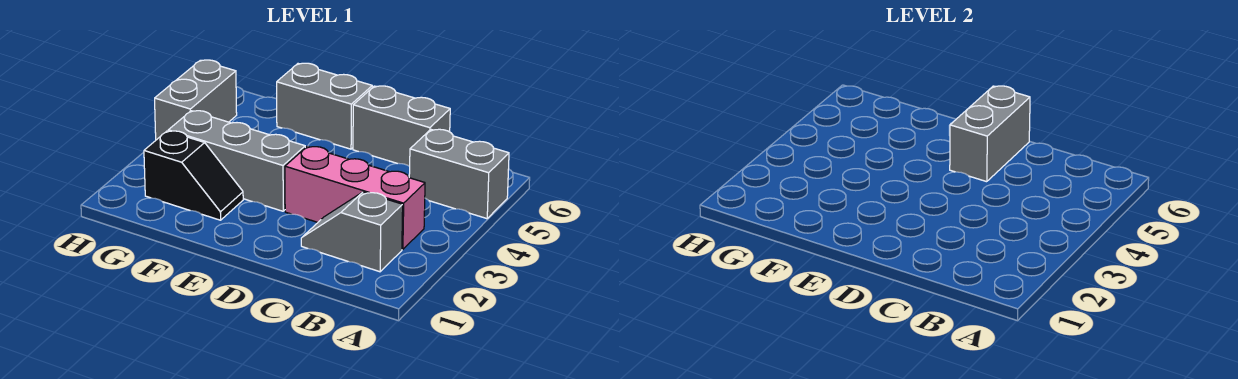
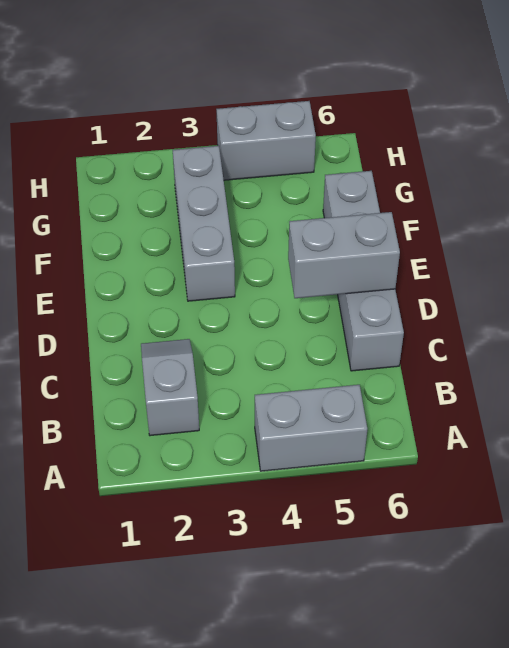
grey brick A5:B5 level 1 -> grey brick A4:A5 level 1
pink brick B3:D3 level 1 -> none
black slope F2:G2 level 1 top G -> none

